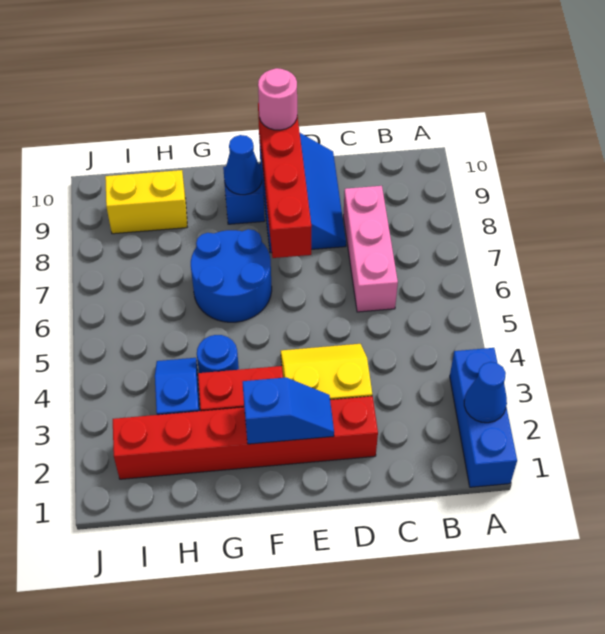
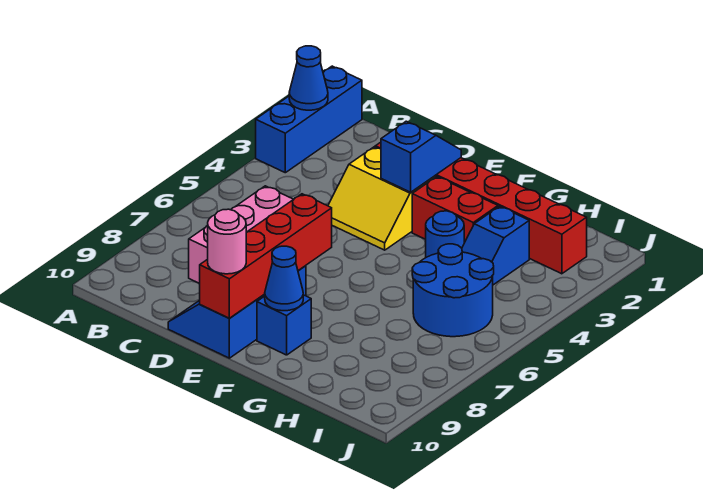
blue slope E2:F2 level 2 top F -> blue slope E2:E3 level 2 top 3
blue round brick F6:G7 level 1 -> blue round brick H5:I6 level 1
yellow brick H9:I9 level 1 -> none

